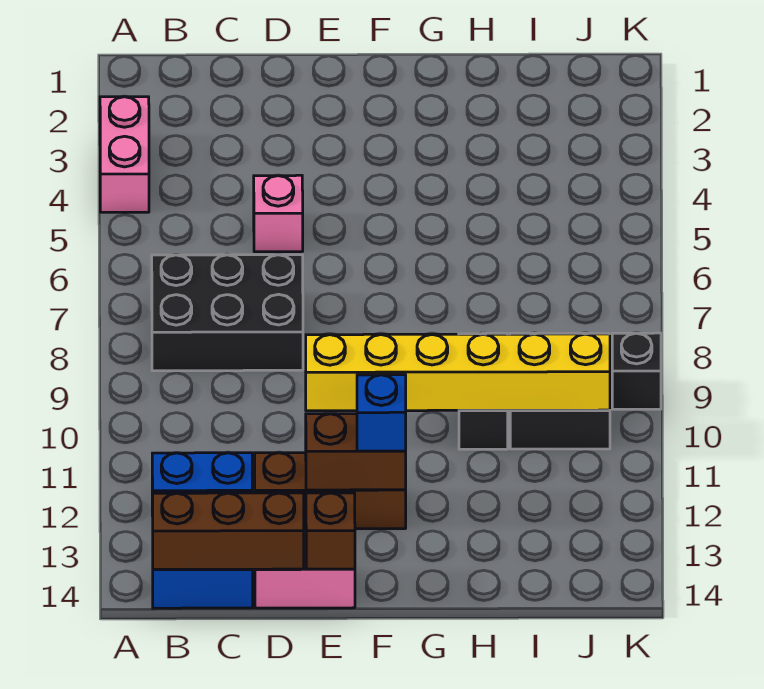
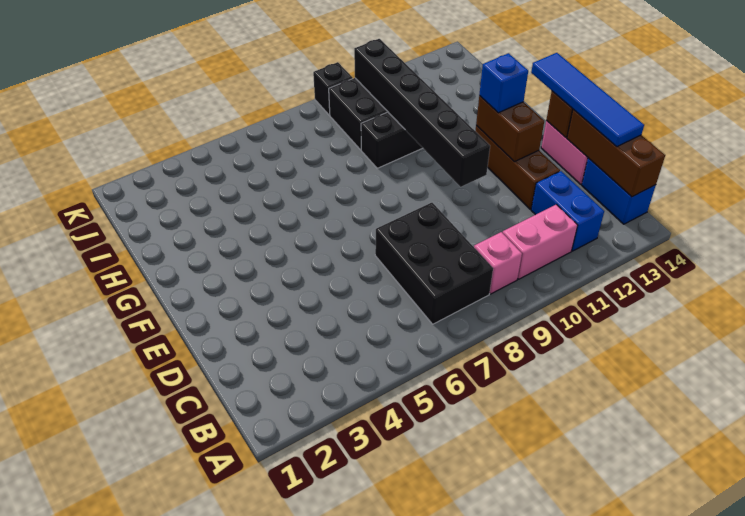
pink brick A3:A4 level 1 -> pink brick B10:B11 level 1
none -> blue tile C14:F14 level 3
pink brick D5 level 1 -> pink brick B9 level 1
yellow brick E10:J10 level 2 -> black brick E10:J10 level 2

